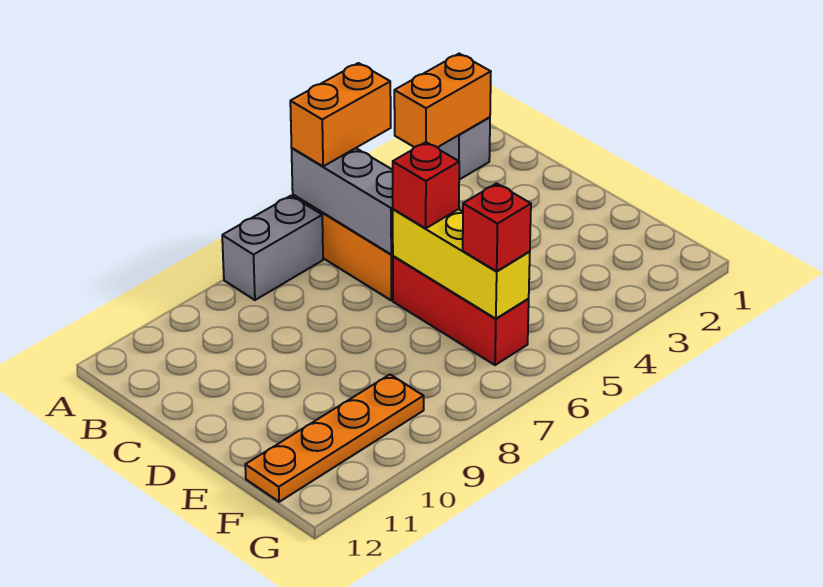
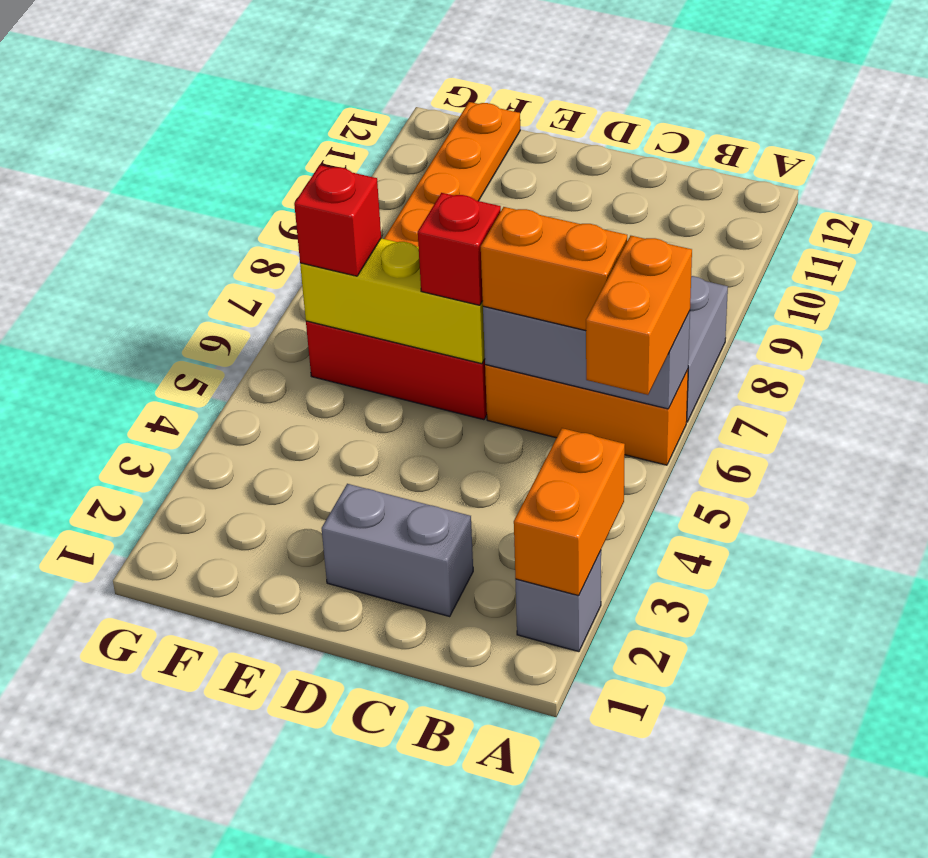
none -> orange brick B6:C6 level 3
none -> grey brick C2:D2 level 1

